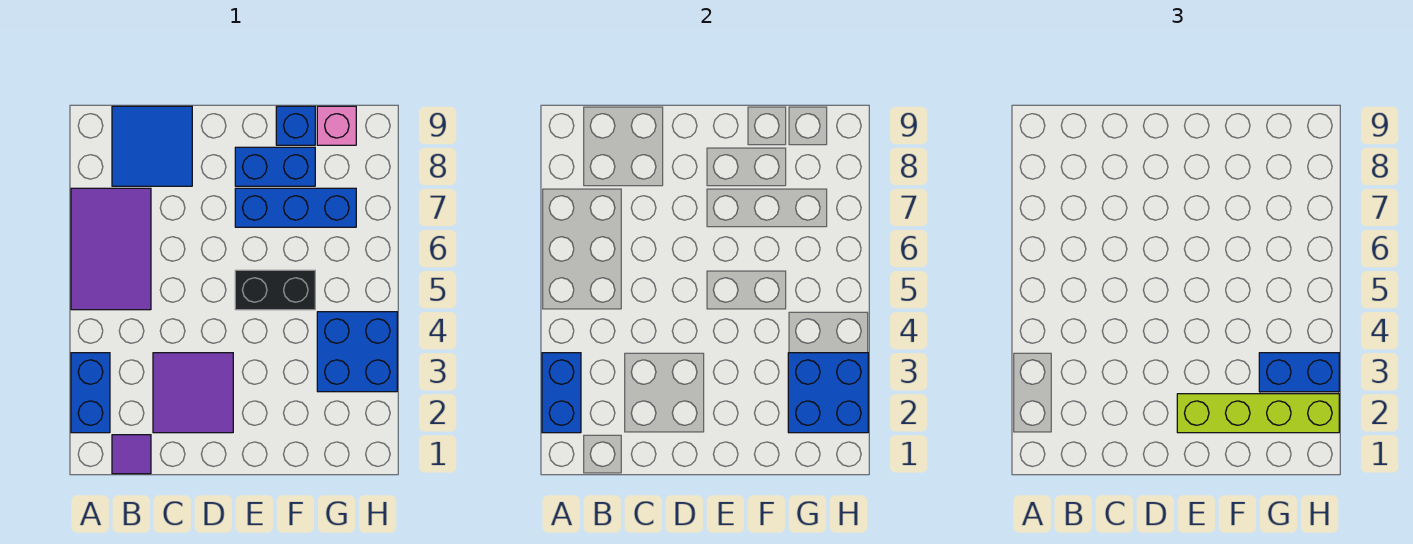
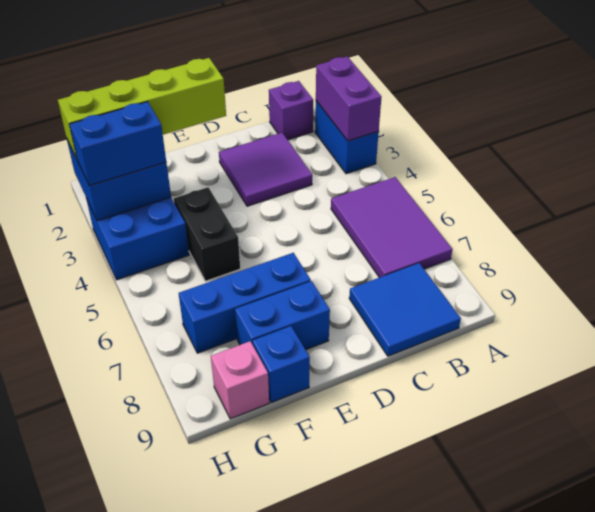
blue brick A2:A3 level 2 -> purple brick A2:A3 level 2
purple tile B1 level 1 -> purple brick B1 level 1
black brick E5:F5 level 1 -> black brick F4:F5 level 1

